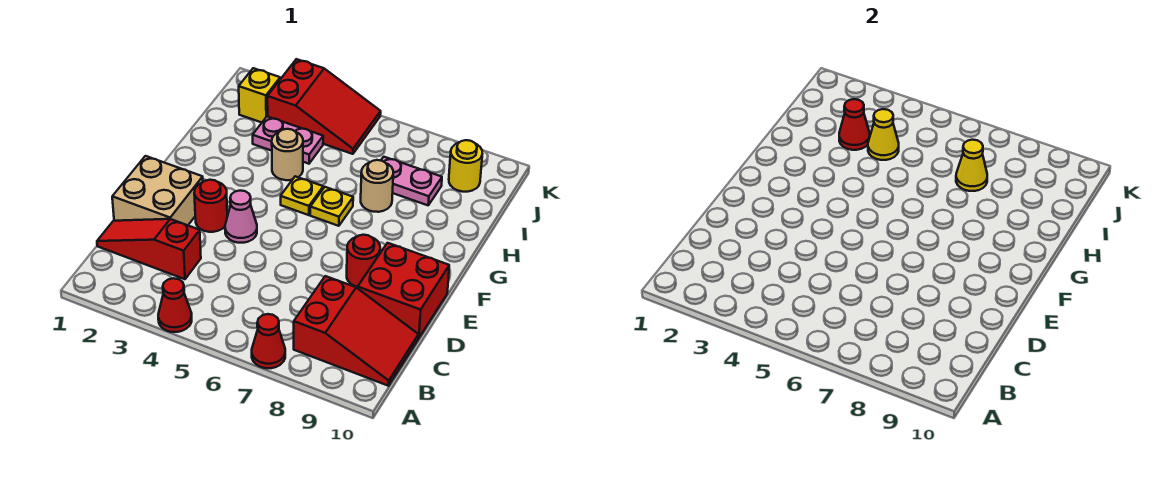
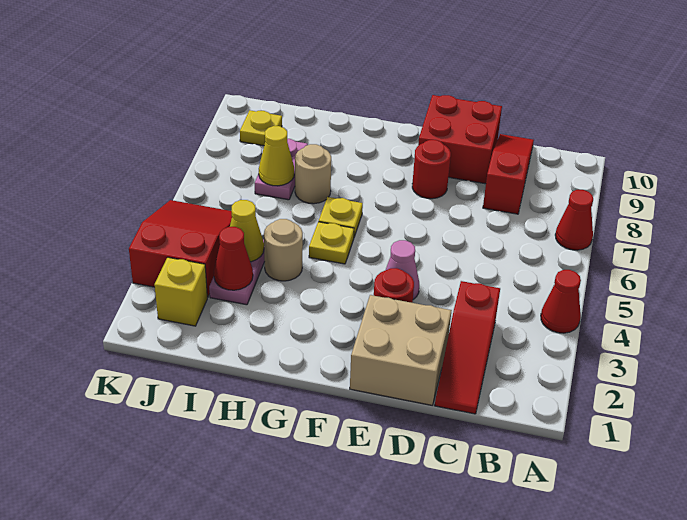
red slope B8:C10 level 1 top 8 -> red slope C8:C10 level 1 top 8
yellow round brick J9 level 1 -> yellow plate J9 level 1

